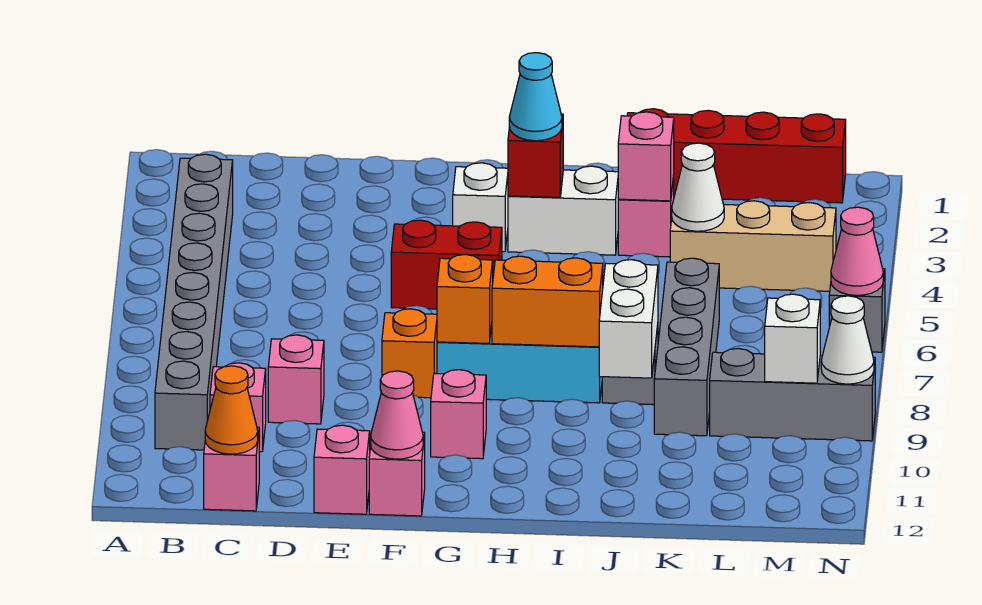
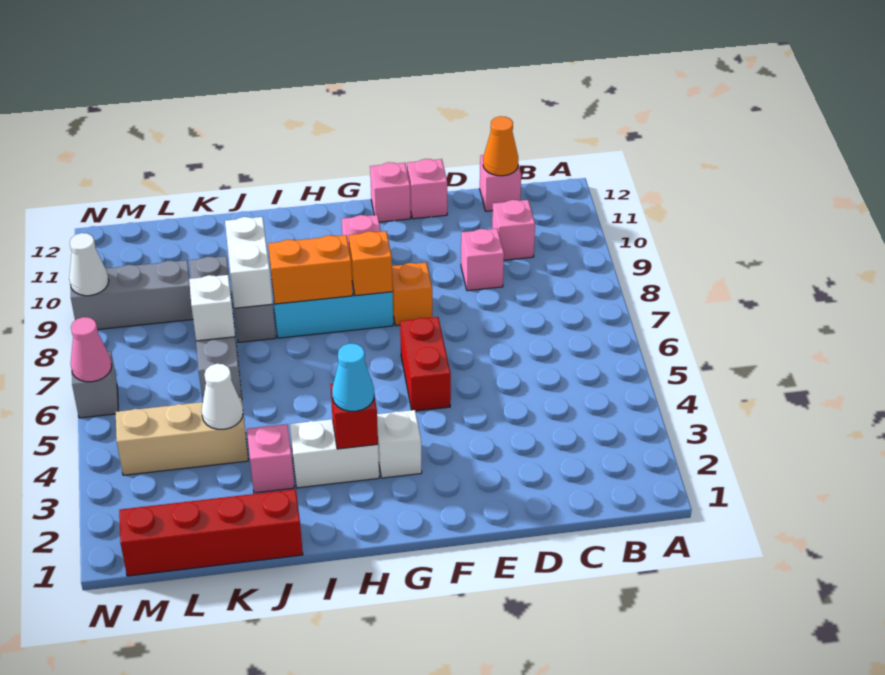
grey brick B3:B10 level 1 -> none
red brick F5:G5 level 1 -> red brick F5:F6 level 1
pink cone F12 level 2 -> none
pink brick J3 level 2 -> none
white brick M9 level 2 -> white brick K7 level 2

